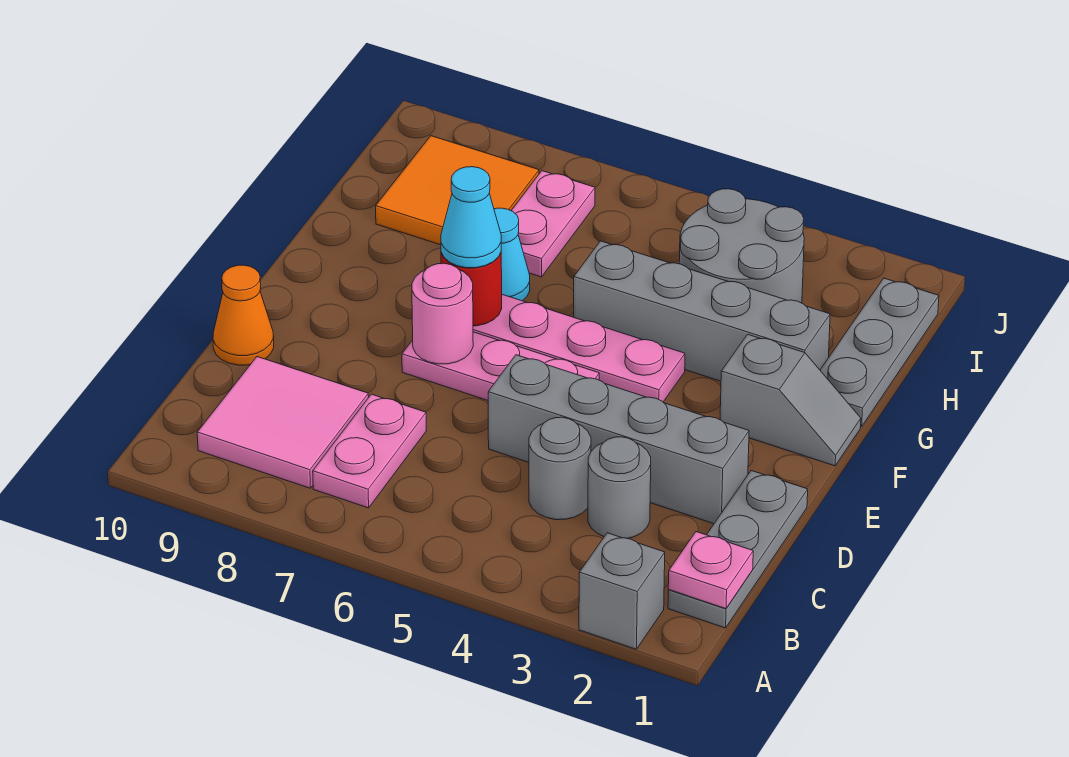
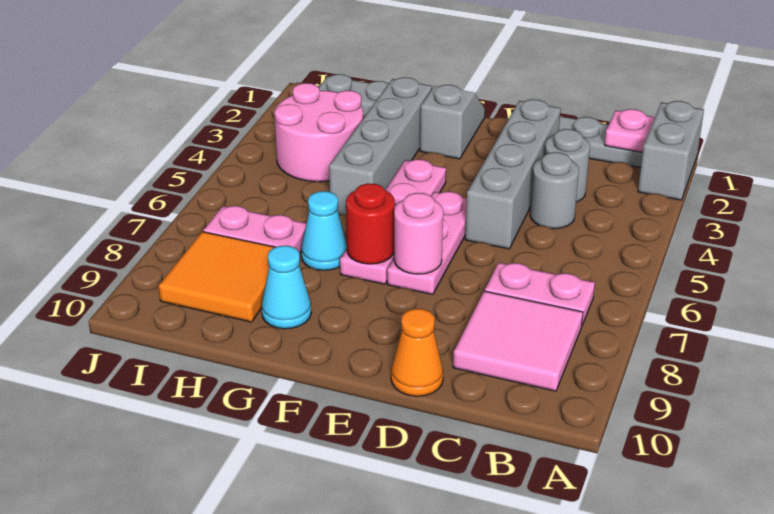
grey brick A2 level 1 -> grey brick A1:A2 level 1
cyan cone F7 level 3 -> cyan cone G9 level 1
grey round brick H3:I4 level 1 -> pink round brick H3:I4 level 1

